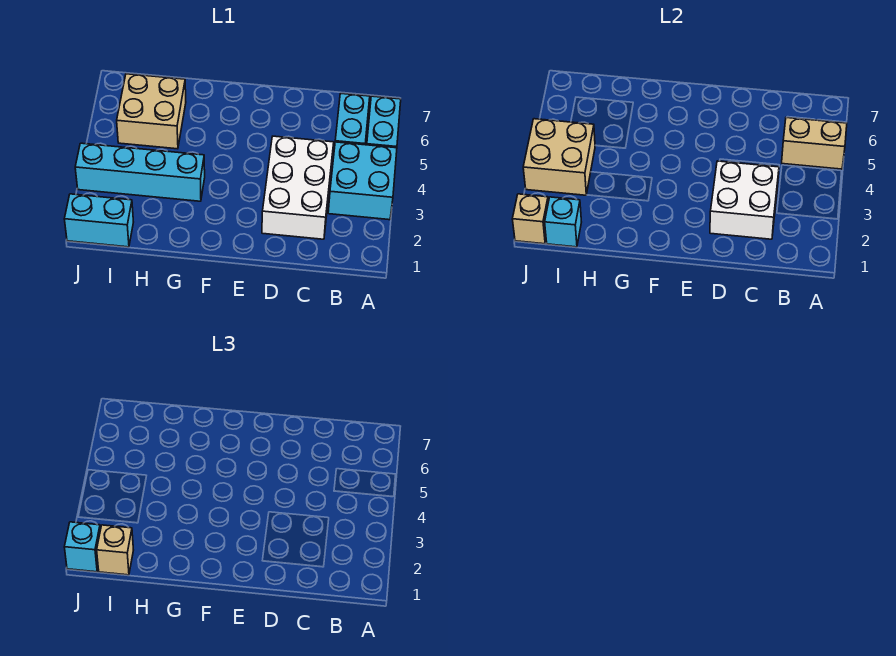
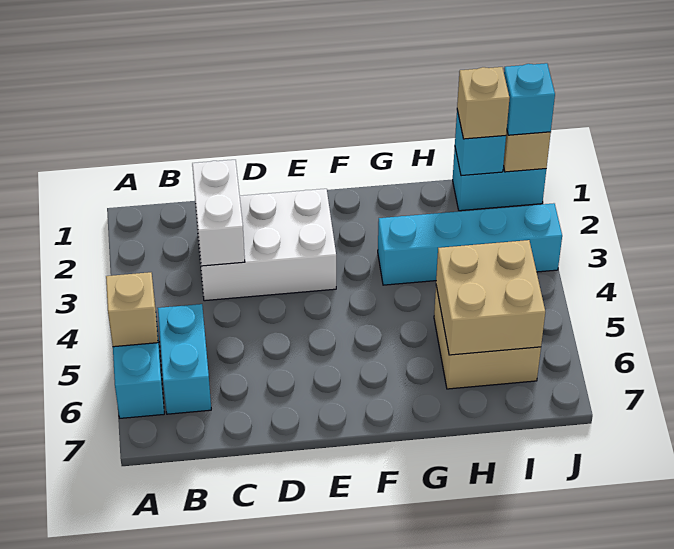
cyan brick A3:B4 level 1 -> none
tan brick A5:B5 level 2 -> tan brick A5 level 2
white brick C2:D4 level 1 -> white brick C2:E3 level 1
white brick C2:D3 level 2 -> white brick C2:C3 level 2
tan brick I3:J4 level 2 -> tan brick H5:I6 level 2

